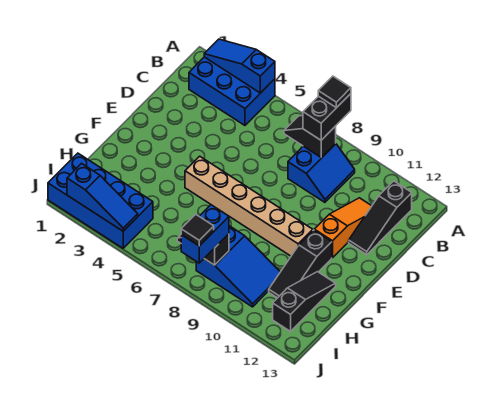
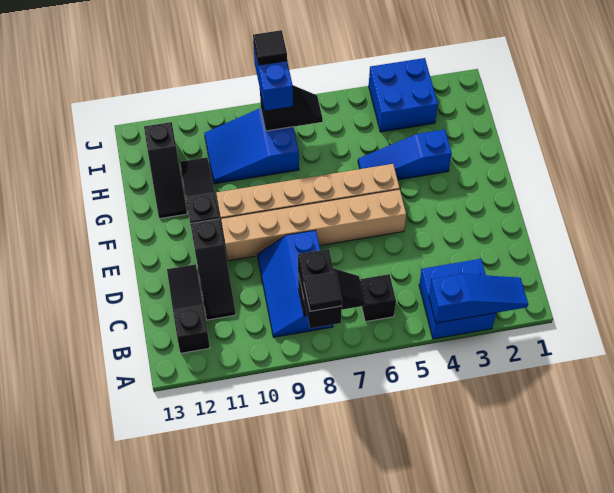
blue brick A2:B4 level 1 -> blue brick A3:B4 level 1
none -> black brick B6 level 1
blue slope B8:C9 level 1 top 8 -> blue slope B8:D9 level 1 top 8
orange slope C11:E11 level 1 top E -> black slope C11:E11 level 1 top E
none -> tan brick E5:E10 level 1
blue brick I1:J4 level 1 -> blue brick I3:J4 level 1
blue slope J2:J4 level 2 top 2 -> blue slope G3:G5 level 1 top 3

